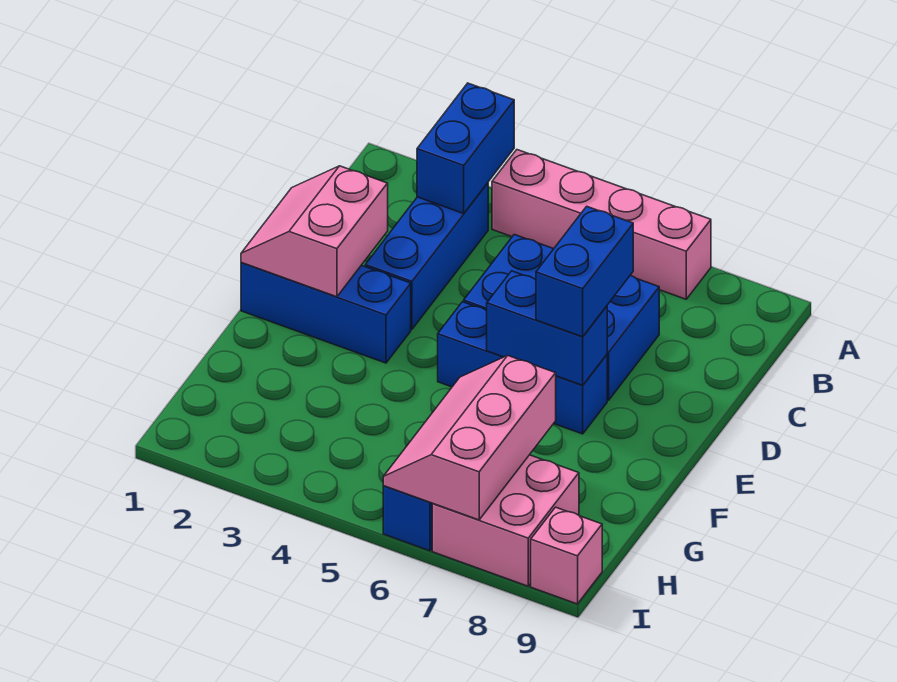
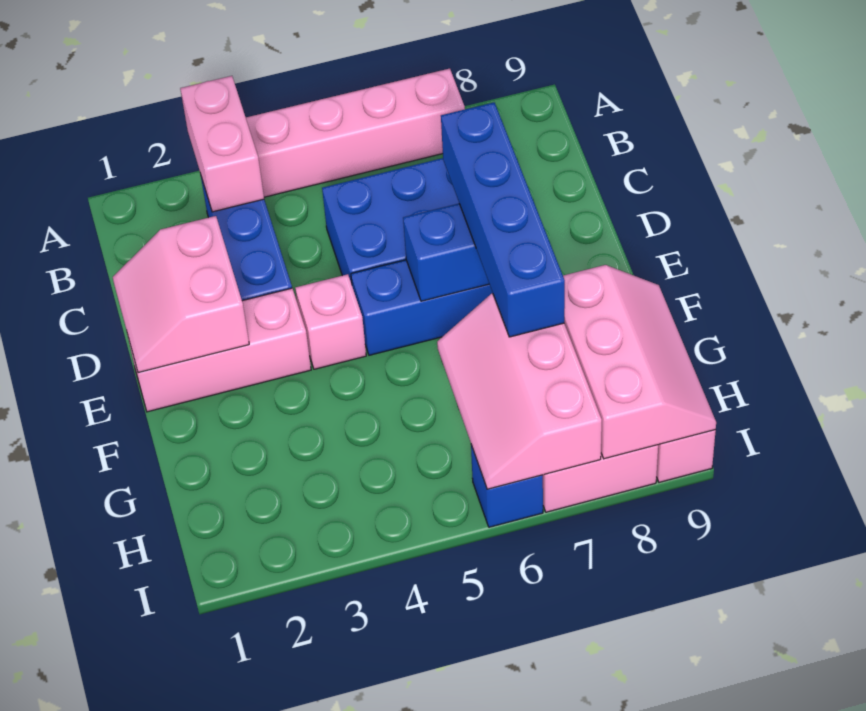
blue brick A3:B3 level 2 -> pink brick A3:B3 level 2
blue brick D7:E7 level 3 -> blue brick D7:G7 level 3
blue brick E1:E3 level 1 -> pink brick E1:E3 level 1
none -> pink brick E4 level 1
none -> pink slope G8:I9 level 2 top 8

